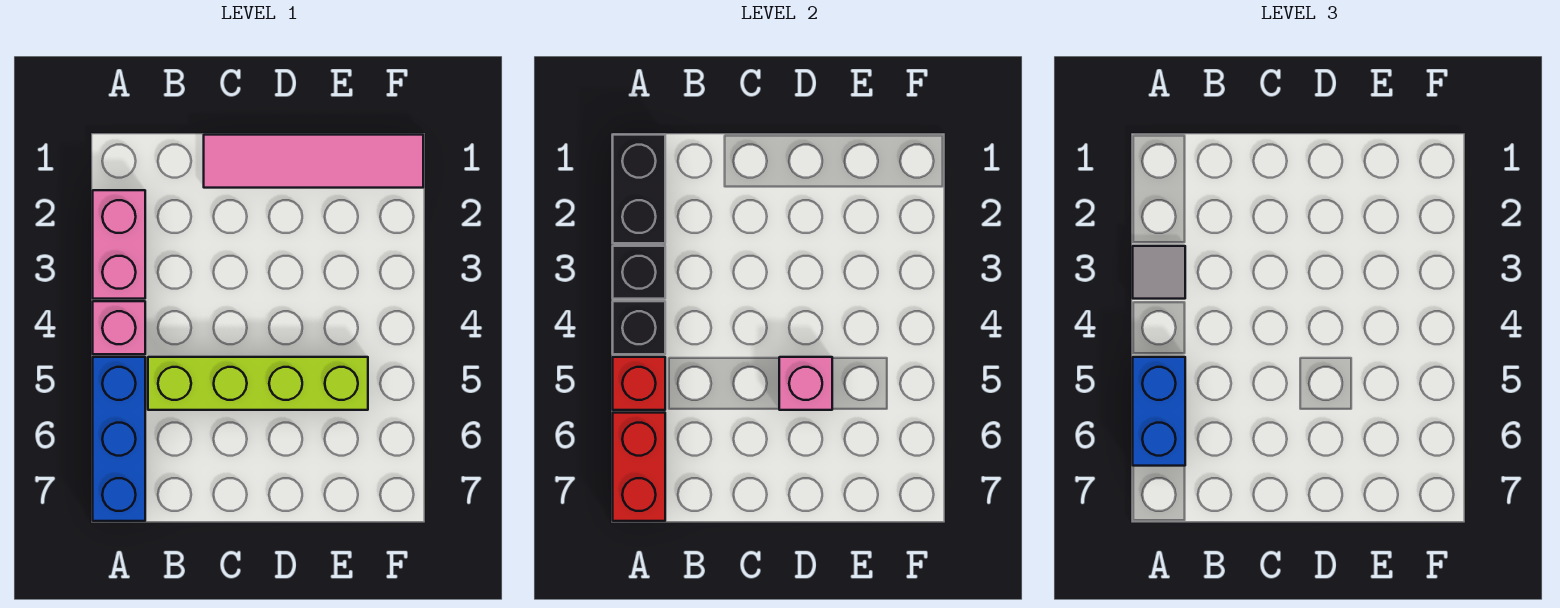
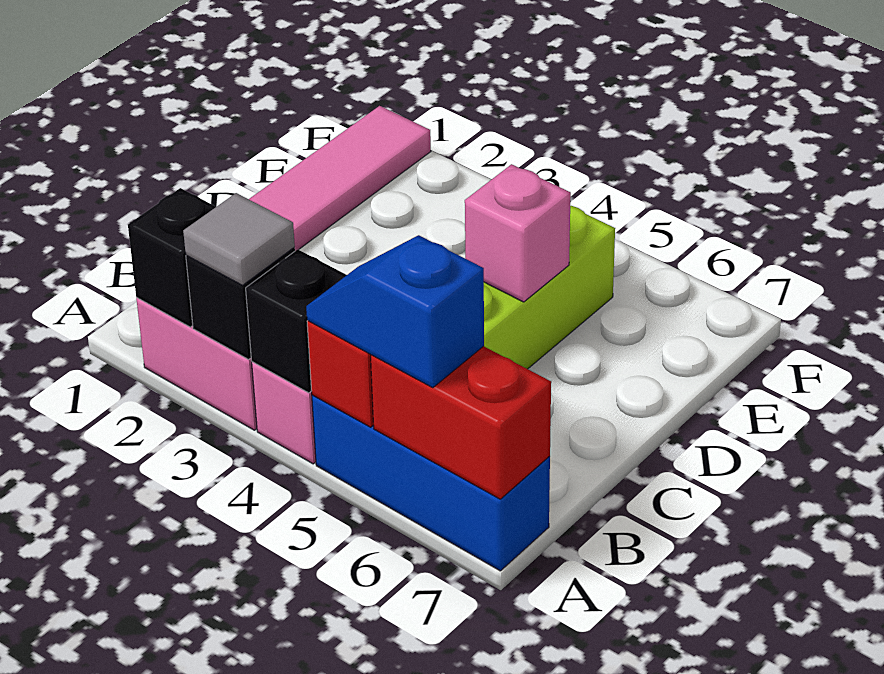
black brick A1:A2 level 2 -> black brick A2 level 2
blue brick A5:A6 level 3 -> blue slope A5:A6 level 3 top 6

